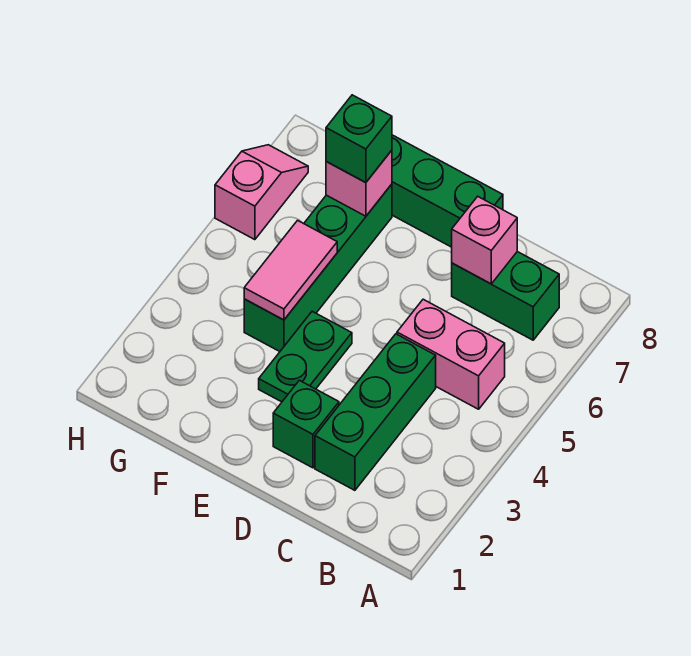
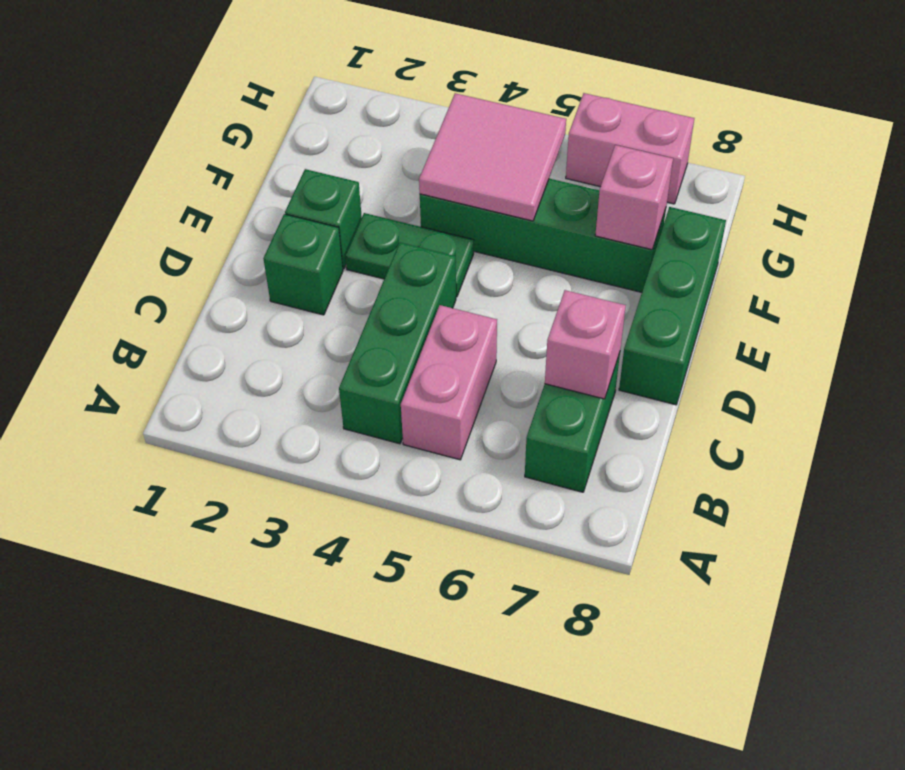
green brick C2:C4 level 1 -> green brick B4:D4 level 1
pink tile F4:F5 level 2 -> pink tile F4:G5 level 2
green brick F7 level 3 -> green brick E2 level 1
pink slope H6:H7 level 1 top 6 -> pink brick H6:H7 level 1

